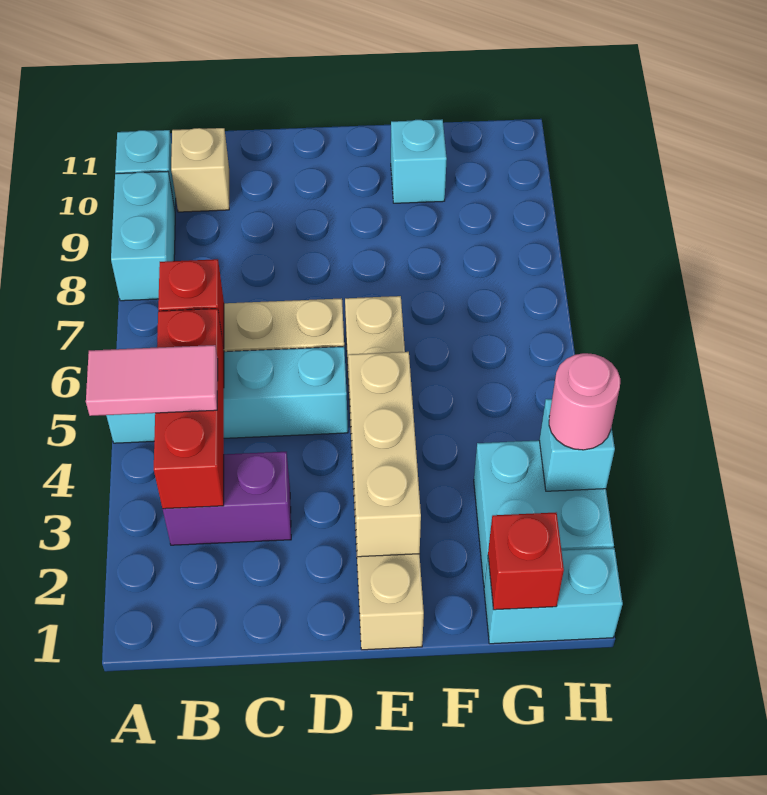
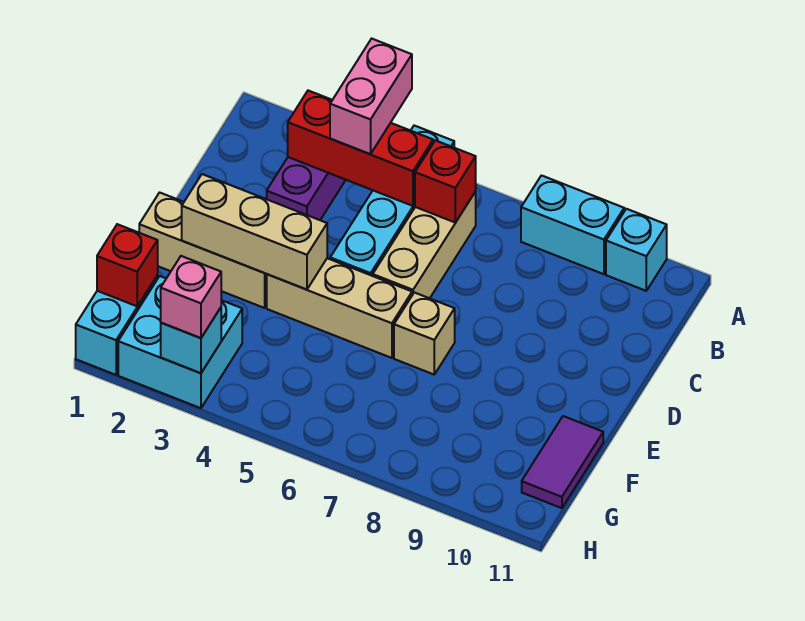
pink tile A4:B4 level 3 -> pink brick A4:B4 level 3
tan brick B10 level 1 -> tan brick E7 level 1
cyan brick F10 level 1 -> none
none -> purple tile F11:G11 level 1
pink round brick H3 level 3 -> pink brick H3 level 3

